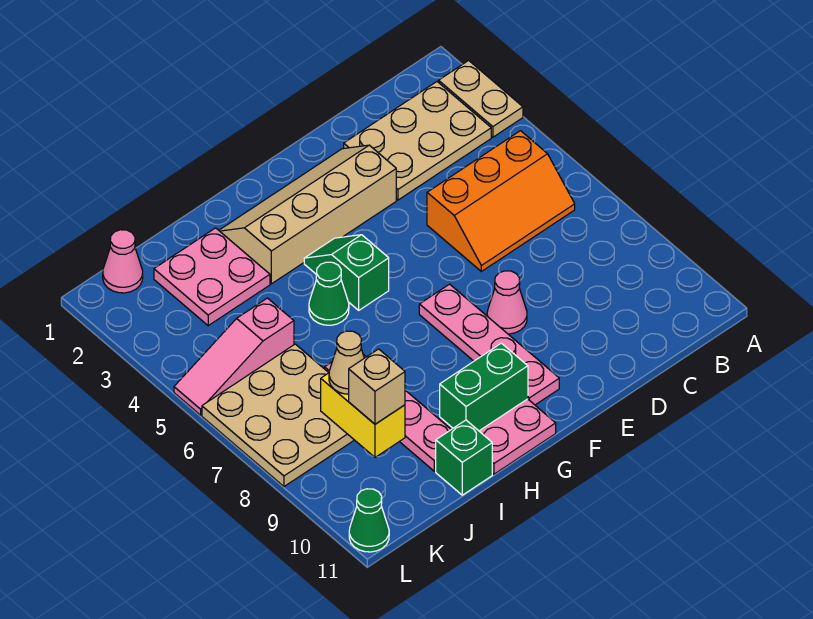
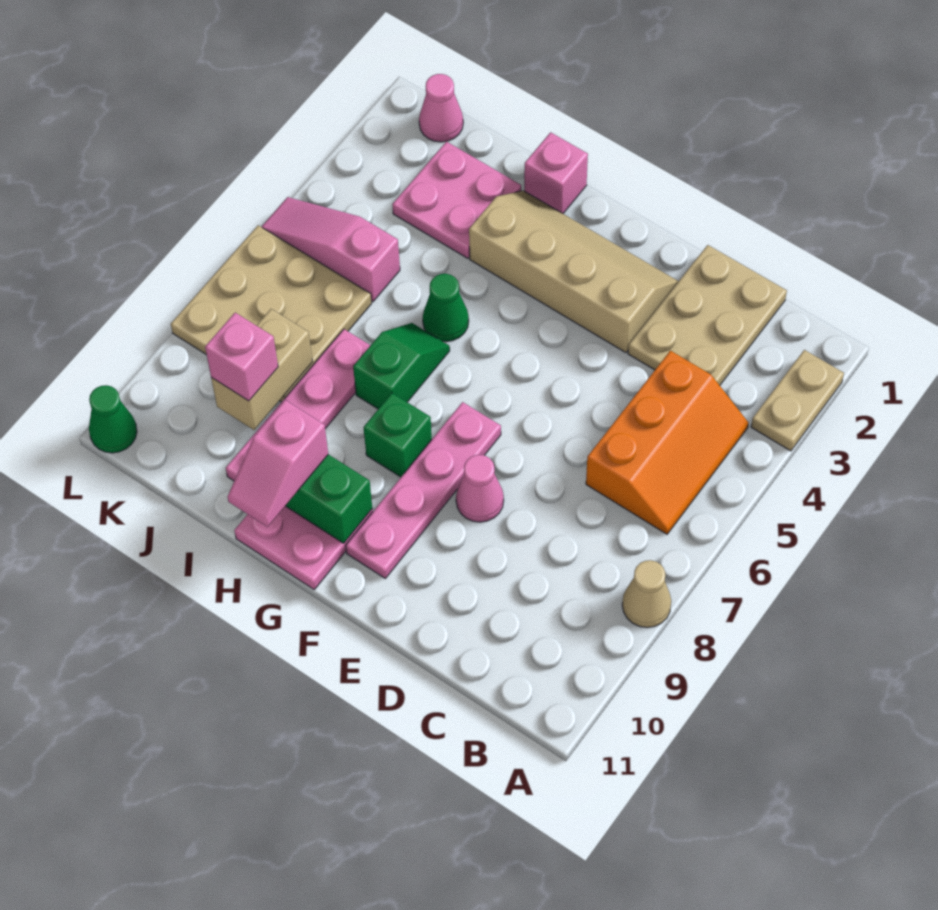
tan plate B2:D3 level 1 -> tan plate C1:D3 level 1
orange slope B5:D6 level 1 top 5 -> orange slope B4:C6 level 1 top C
green slope G4:G5 level 1 top 5 -> green slope H6:H7 level 1 top 7
none -> pink brick H1 level 1
none -> pink slope H10:H11 level 3 top 10
green brick I11 level 1 -> green brick G8 level 1
yellow brick J8:J9 level 2 -> tan brick J8:J9 level 2
tan cone J8 level 3 -> tan cone A8 level 1
tan brick J9 level 3 -> pink brick J9 level 3

